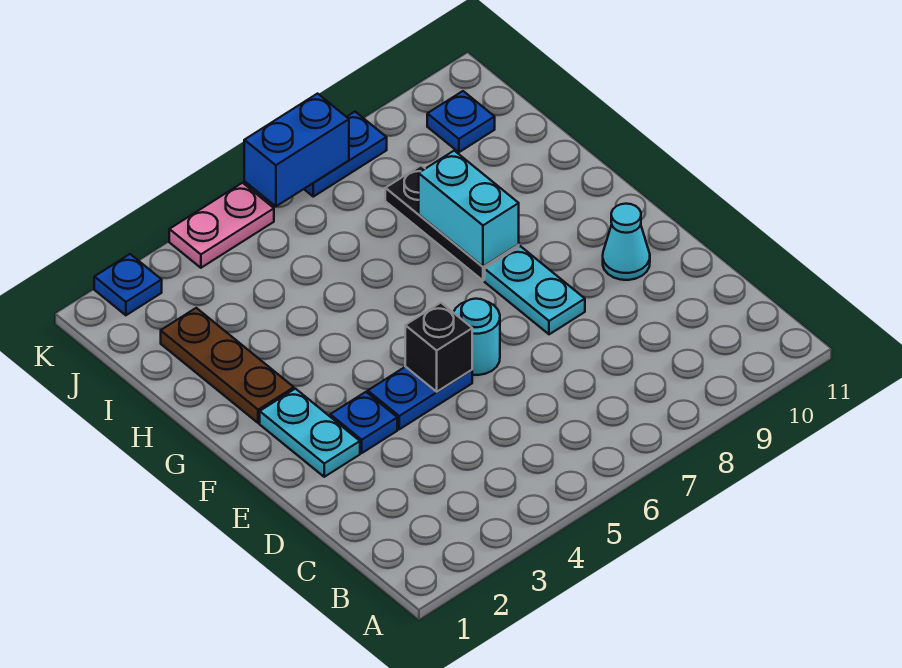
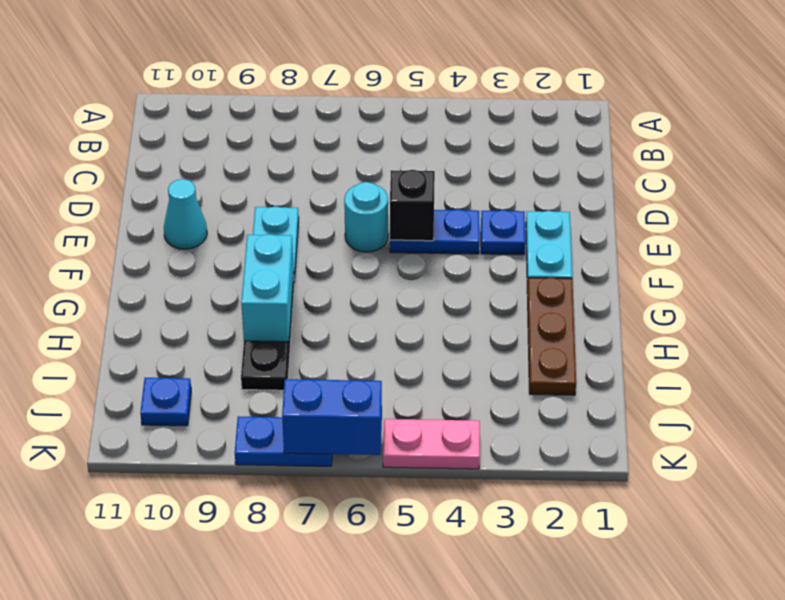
blue plate K2 level 1 -> none

